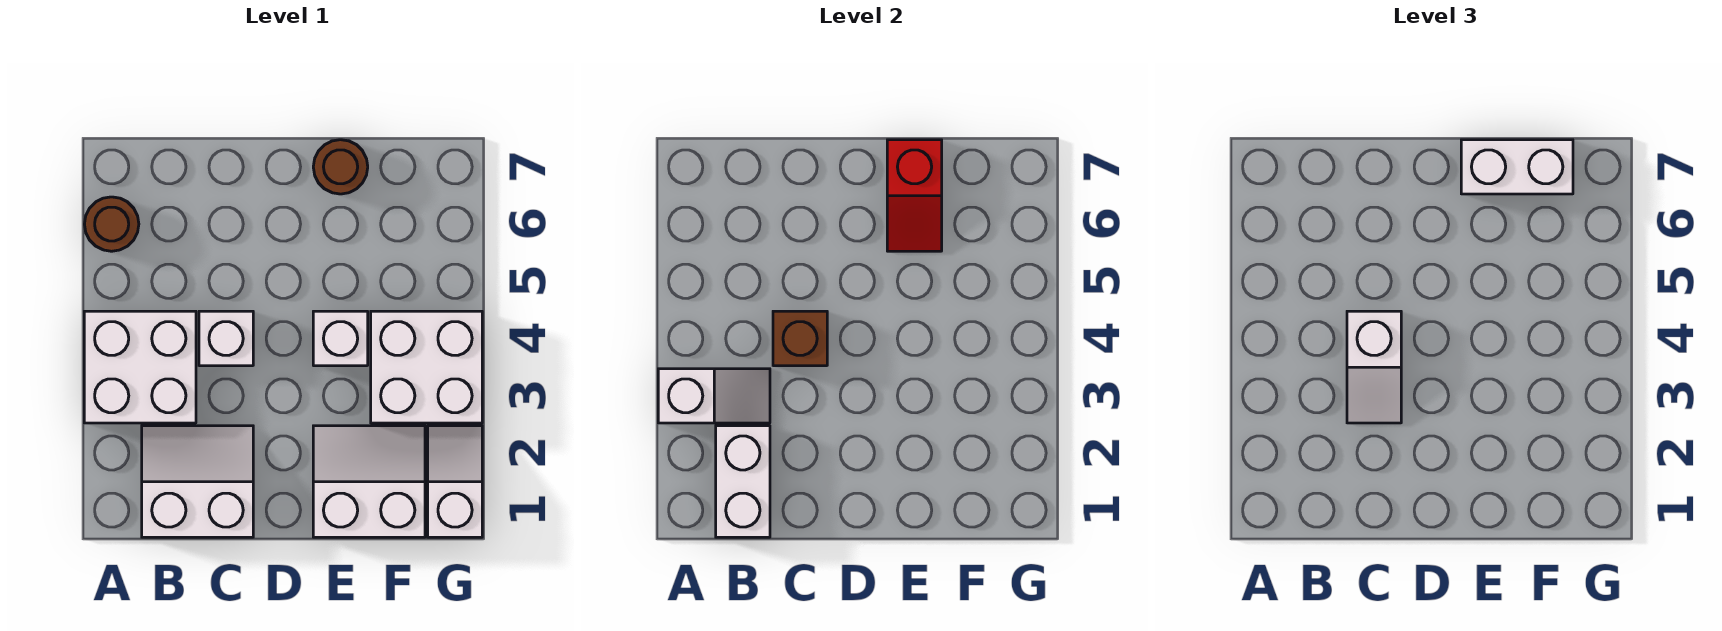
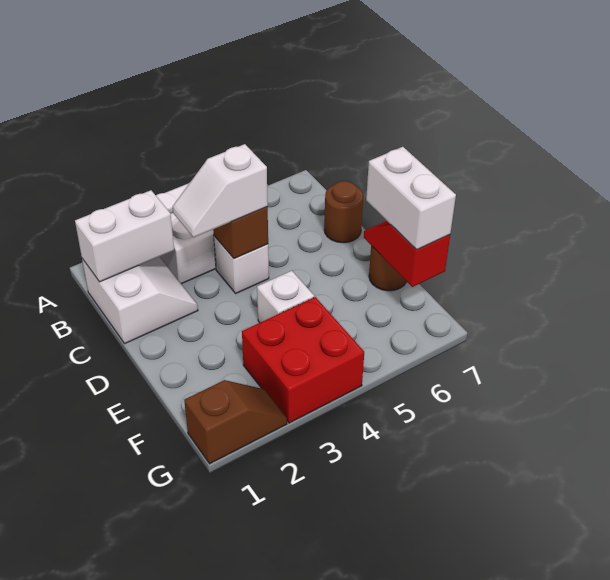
white slope A3:B3 level 2 top A -> none
brown round brick A6 level 1 -> brown round brick C7 level 1
white slope E1:F2 level 1 top 1 -> none
red slope E6:E7 level 2 top 7 -> red slope E7:F7 level 2 top F
white brick F3:G4 level 1 -> red brick F3:G4 level 1
white slope G1:G2 level 1 top 1 -> brown slope G1:G2 level 1 top 1

